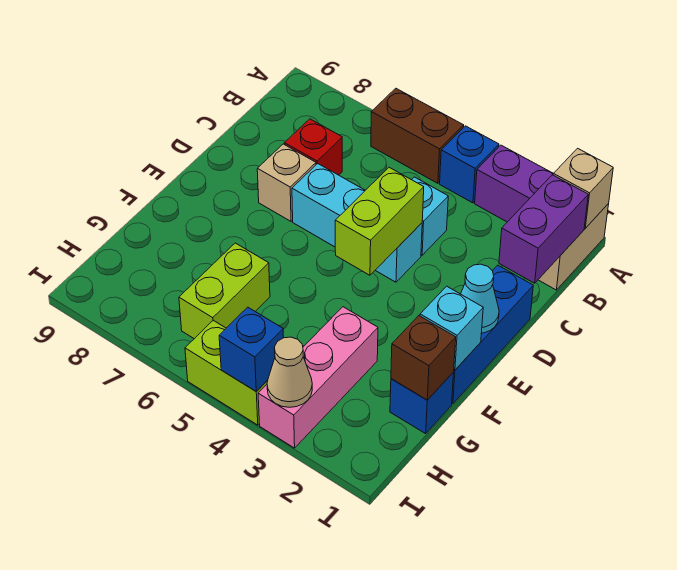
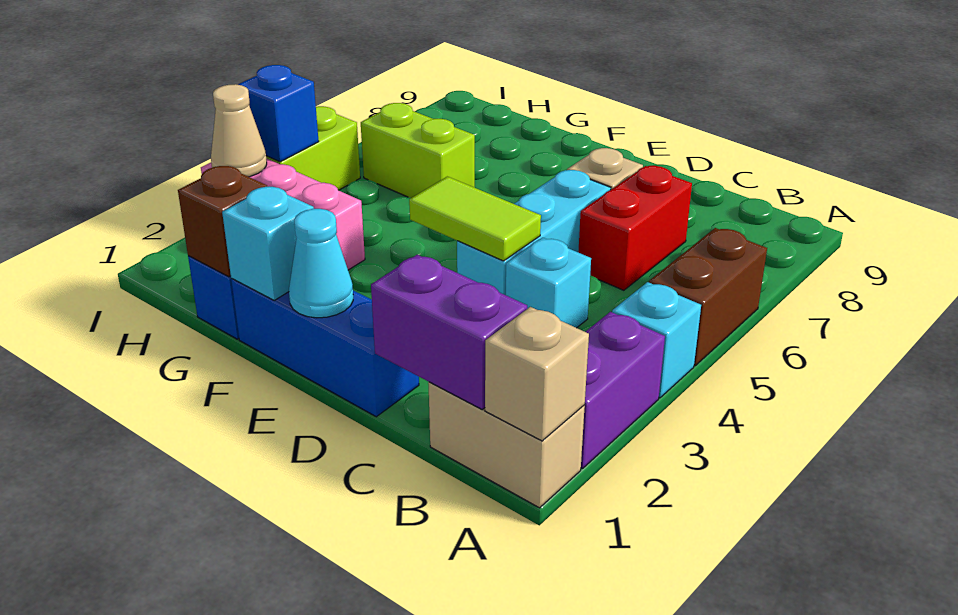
blue brick A4 level 1 -> cyan brick A4 level 1
red brick C7 level 1 -> red brick C6:C7 level 1
lime brick D4:E4 level 2 -> lime tile D4:E4 level 2

